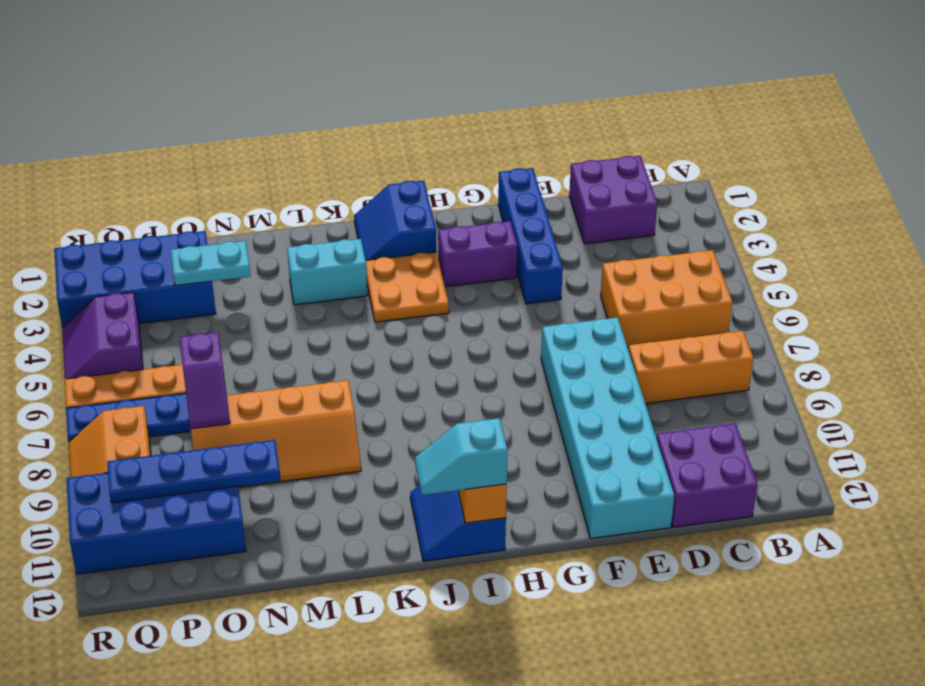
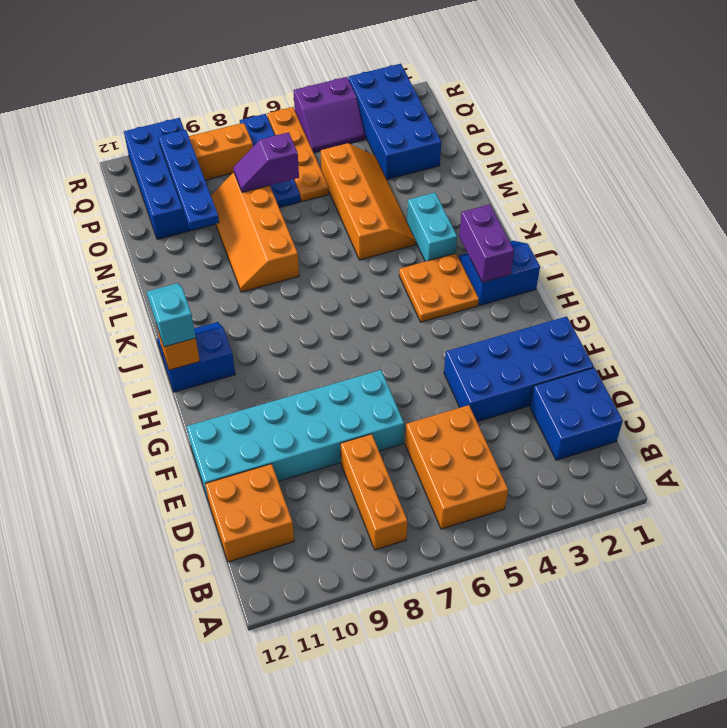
purple brick C1:D2 level 1 -> blue brick C1:D2 level 1
purple brick C11:D12 level 1 -> orange brick C11:D12 level 1
blue brick F1:F4 level 1 -> blue brick E1:F4 level 1
purple brick G3:H3 level 1 -> purple brick I2:J2 level 2
none -> orange slope L4:O5 level 1 top 5
cyan plate N3:O3 level 2 -> none
purple slope Q4:R5 level 1 top Q -> purple slope Q4:R5 level 1 top R

